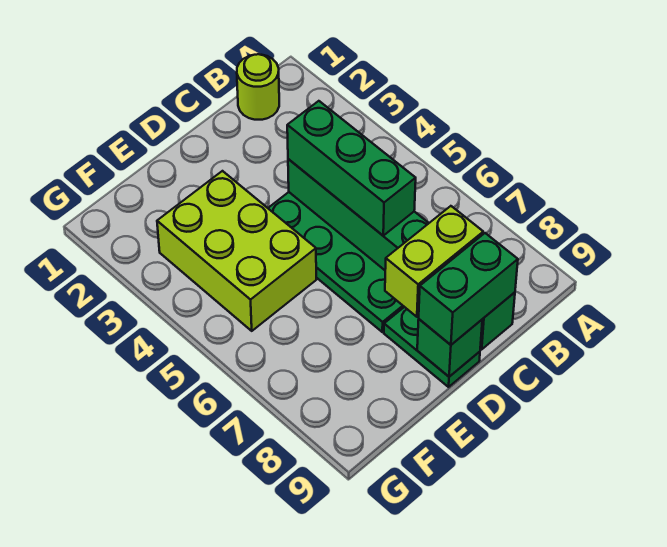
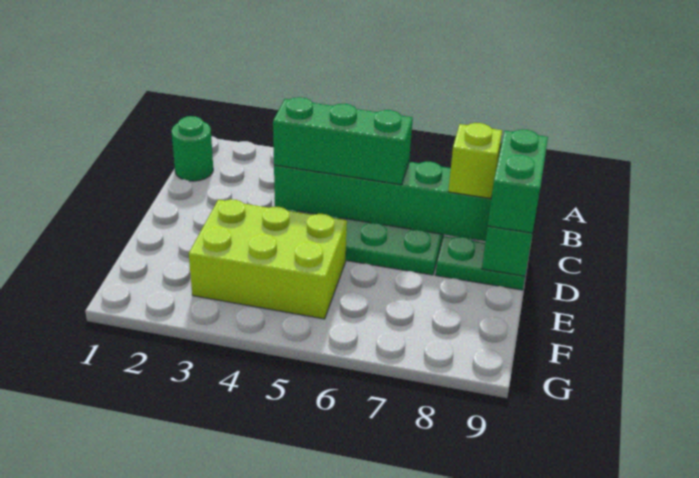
lime round brick B1 level 1 -> green round brick B1 level 1
lime brick C8:D8 level 3 -> lime brick C8 level 3

